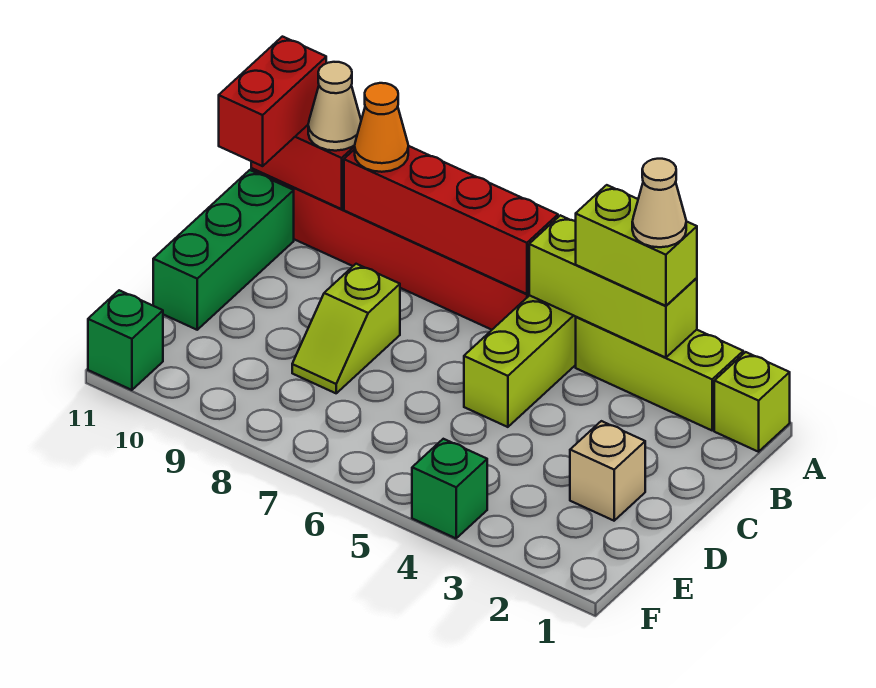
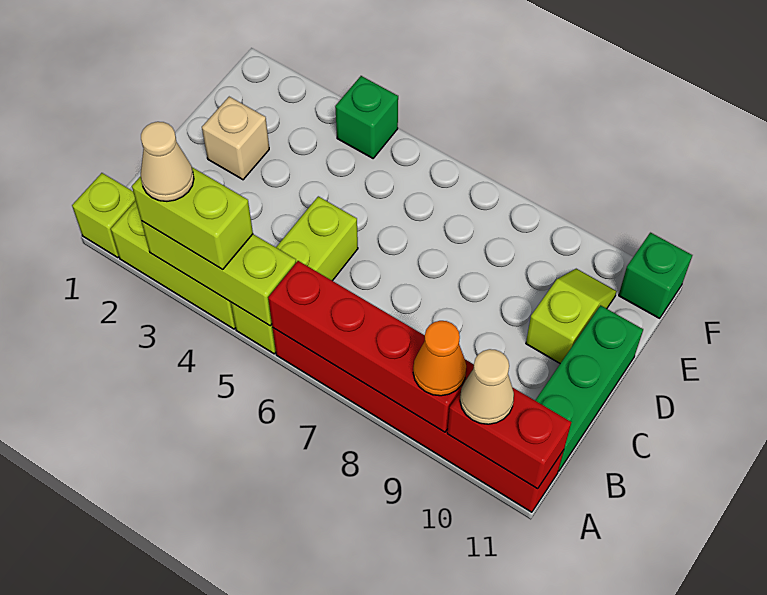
red brick A11:B11 level 3 -> none
lime slope C8:D8 level 1 top C -> lime slope D10:E10 level 1 top D

